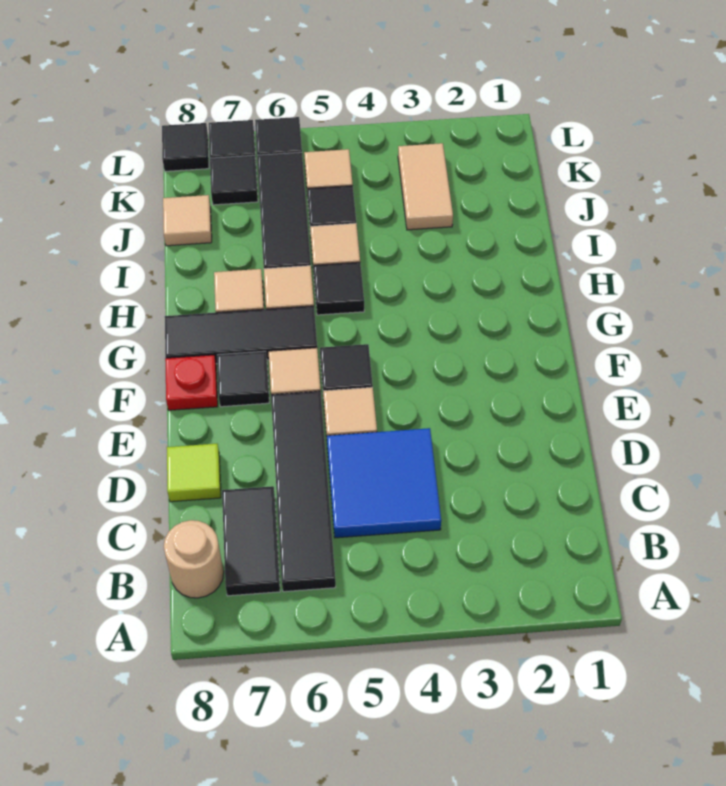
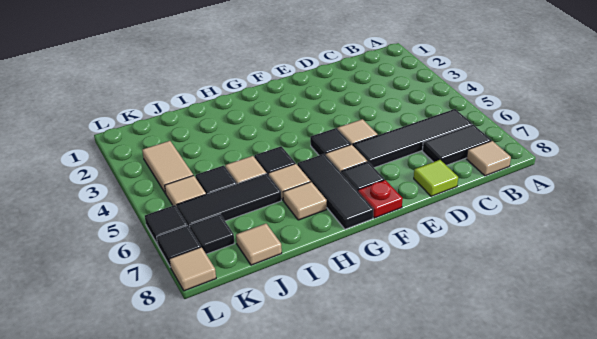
tan round brick B8 level 1 -> tan tile B8 level 1
blue tile C4:D5 level 1 -> none
tan tile J3:K3 level 1 -> tan tile K3:K4 level 1
black tile L8 level 1 -> tan tile L8 level 1

